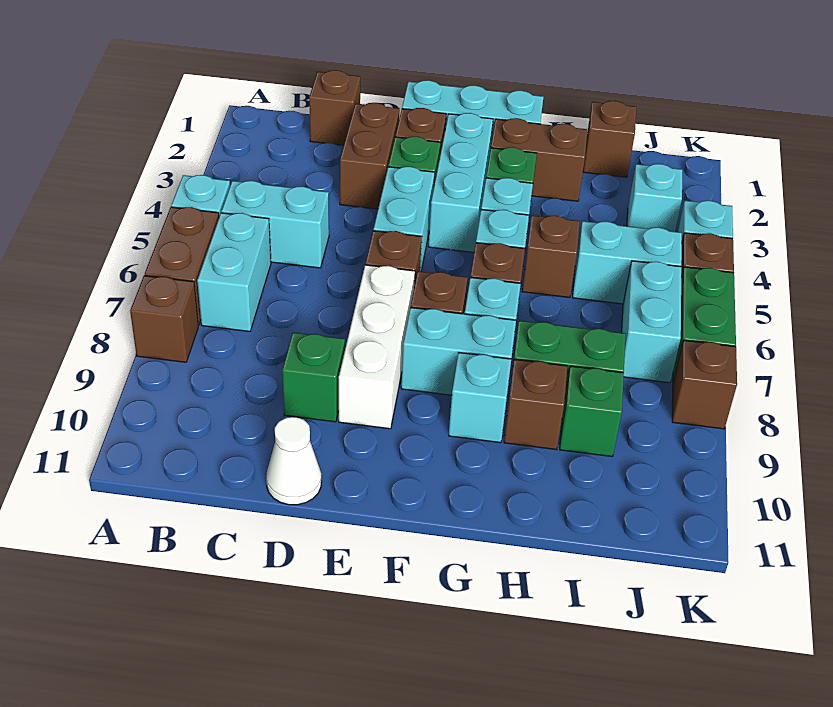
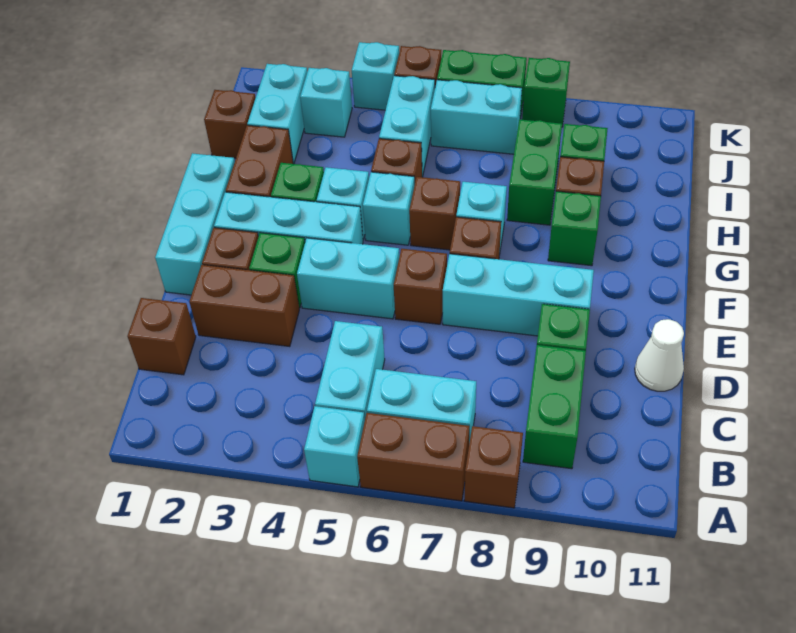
none -> green brick B9:C9 level 1
white brick E7:E9 level 1 -> cyan brick E7:E9 level 1
cyan brick F8:G8 level 1 -> cyan brick I2:J2 level 1
cyan brick G9 level 1 -> green brick G9 level 1
brown brick K8 level 1 -> green brick K8 level 1

